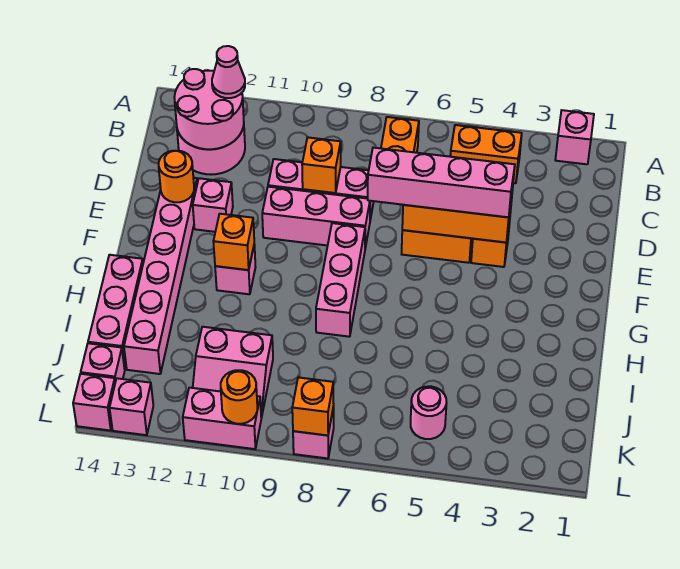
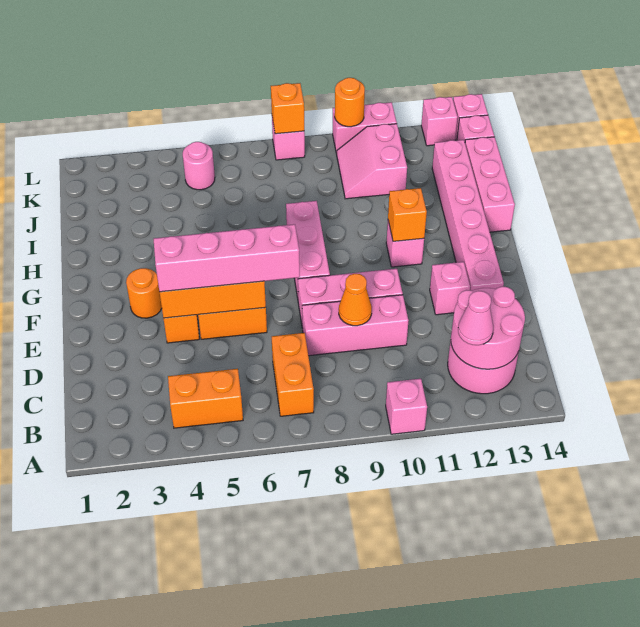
pink brick A2 level 1 -> pink brick A10 level 1
orange brick D9 level 2 -> orange cone D9 level 2
orange round brick E13 level 2 -> orange round brick F3 level 1
pink slope J10:K11 level 1 top J -> pink slope J10:K11 level 1 top 11

